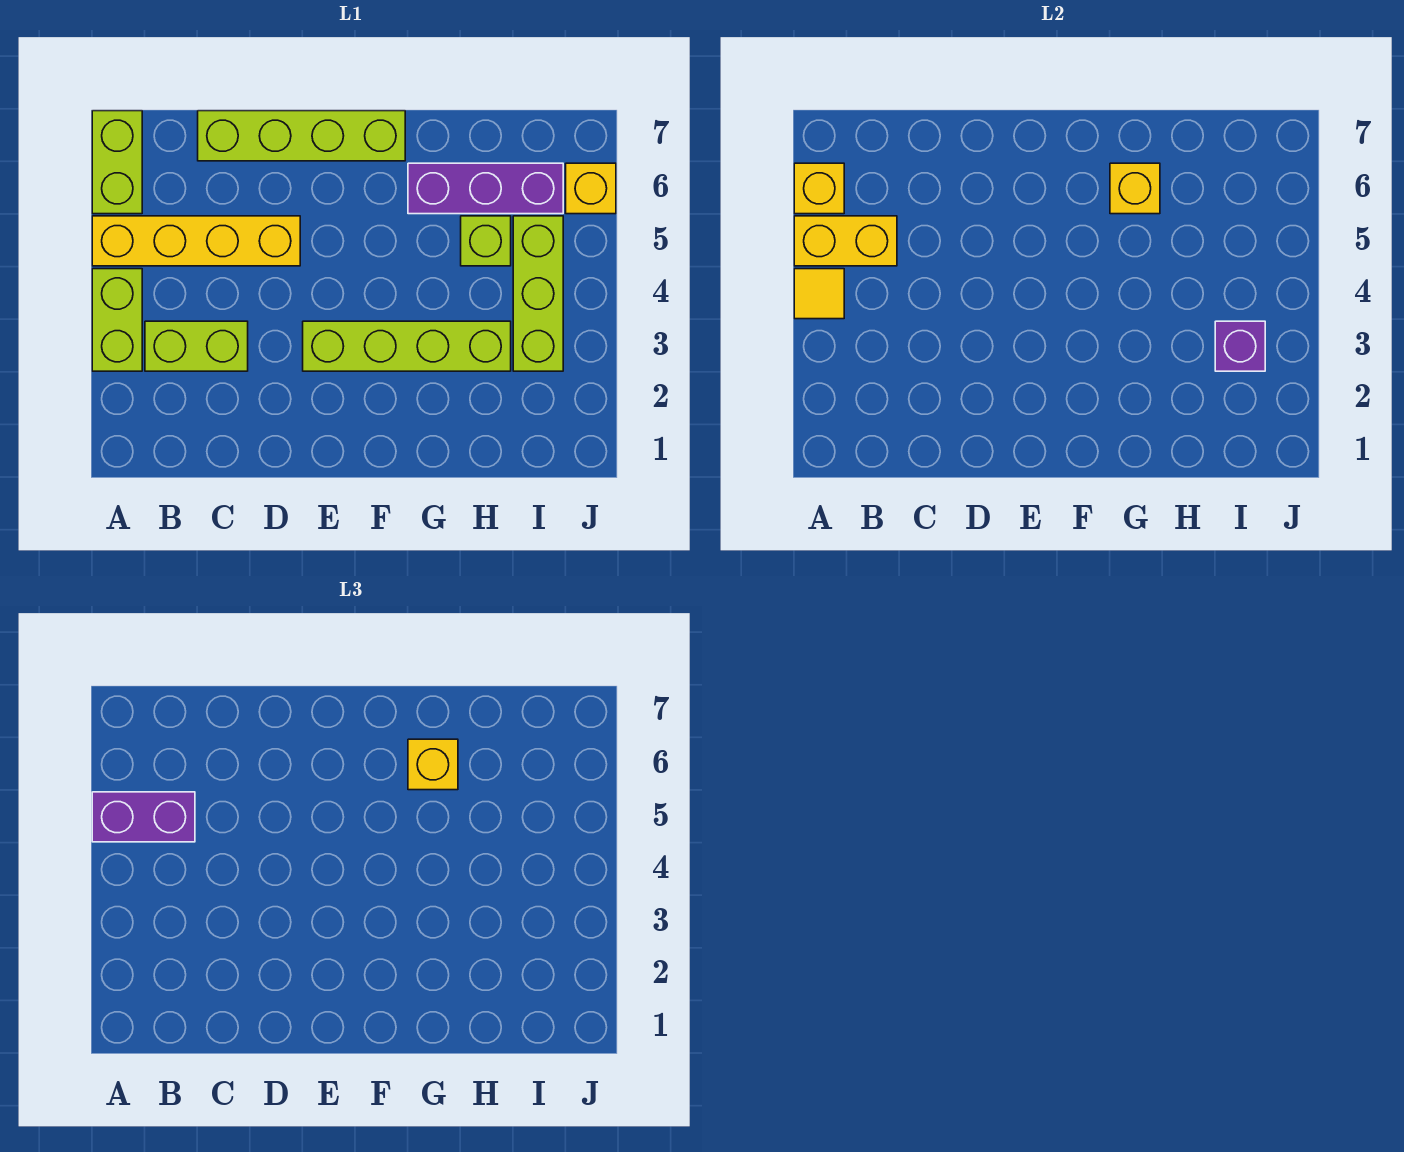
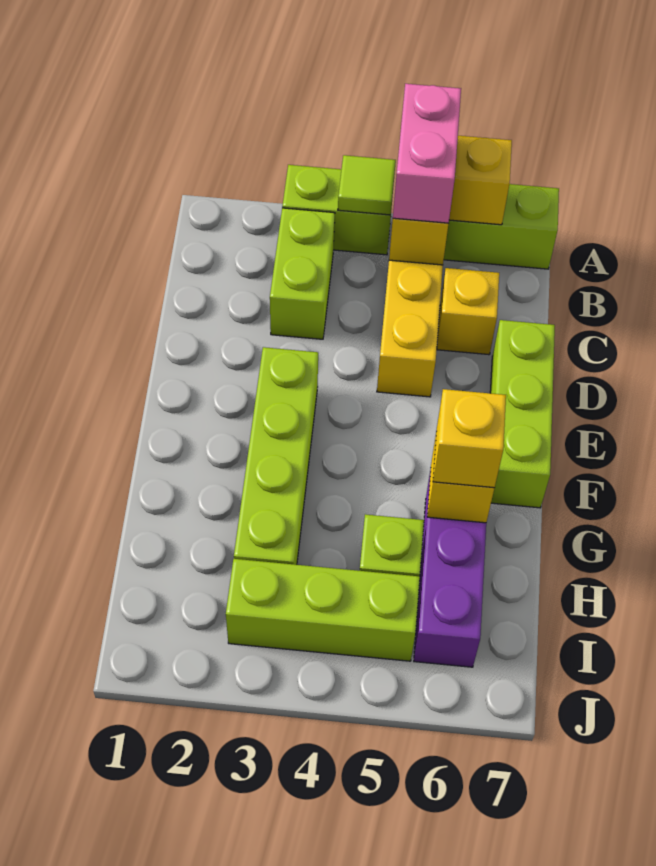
yellow tile A4 level 2 -> lime tile A4 level 2
purple brick A5:B5 level 3 -> pink brick A5:B5 level 3
lime brick C7:F7 level 1 -> lime brick D7:F7 level 1
purple brick I3 level 2 -> none
yellow brick J6 level 1 -> yellow brick C6 level 1

